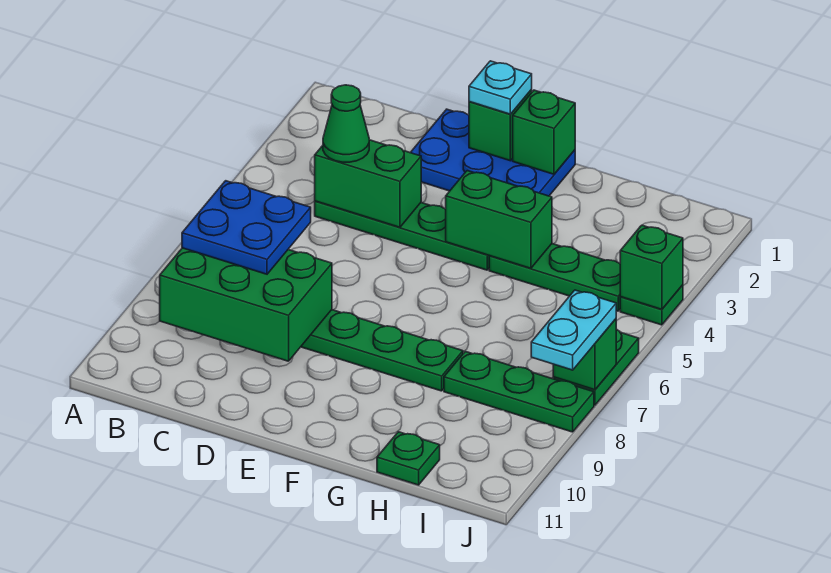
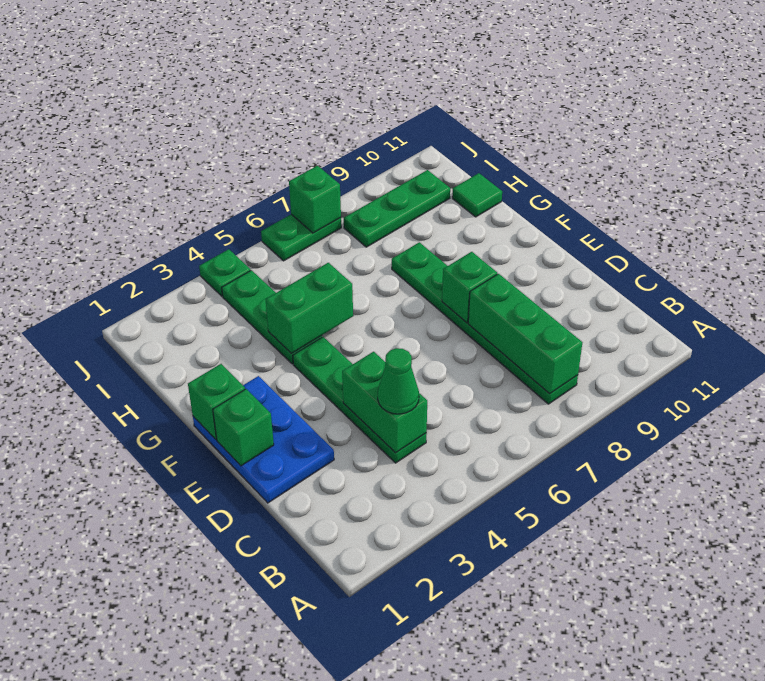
blue plate B7:C8 level 3 -> none
green brick B8:D9 level 2 -> green brick B8:D8 level 2
cyan plate E1 level 3 -> none
green brick F4:G4 level 2 -> green brick G4:G5 level 2
green plate H8:J8 level 1 -> green plate I8:I10 level 1
green plate H11 level 1 -> green tile H11 level 1
green brick J4 level 2 -> green brick E8 level 2
cyan plate J7:J8 level 3 -> none

